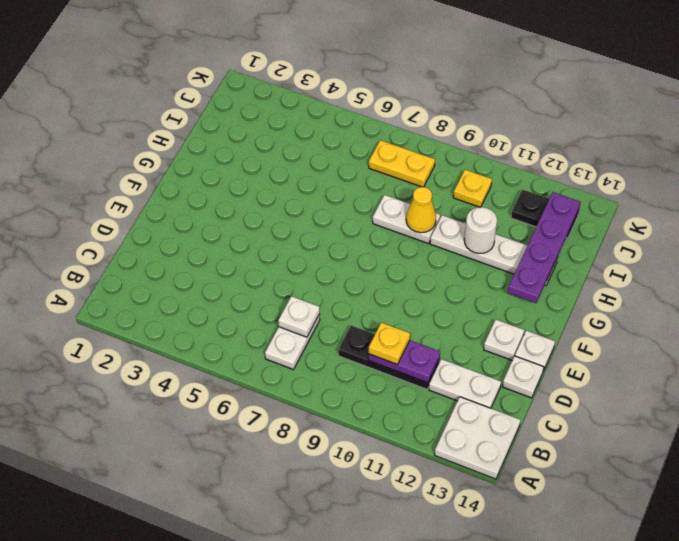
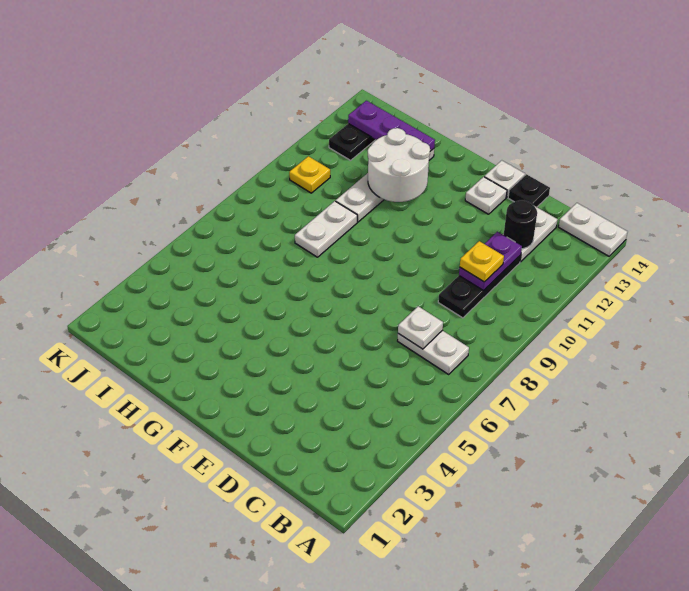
white plate A13:B14 level 1 -> white plate A14:B14 level 1
none -> black round brick C12 level 2
white plate D14 level 1 -> black plate D14 level 1
purple plate G13:J13 level 2 -> purple plate H13:J13 level 2
yellow cone H9 level 2 -> none
white round brick H11 level 2 -> white round brick G11:H12 level 2
yellow plate J7:J8 level 1 -> none

